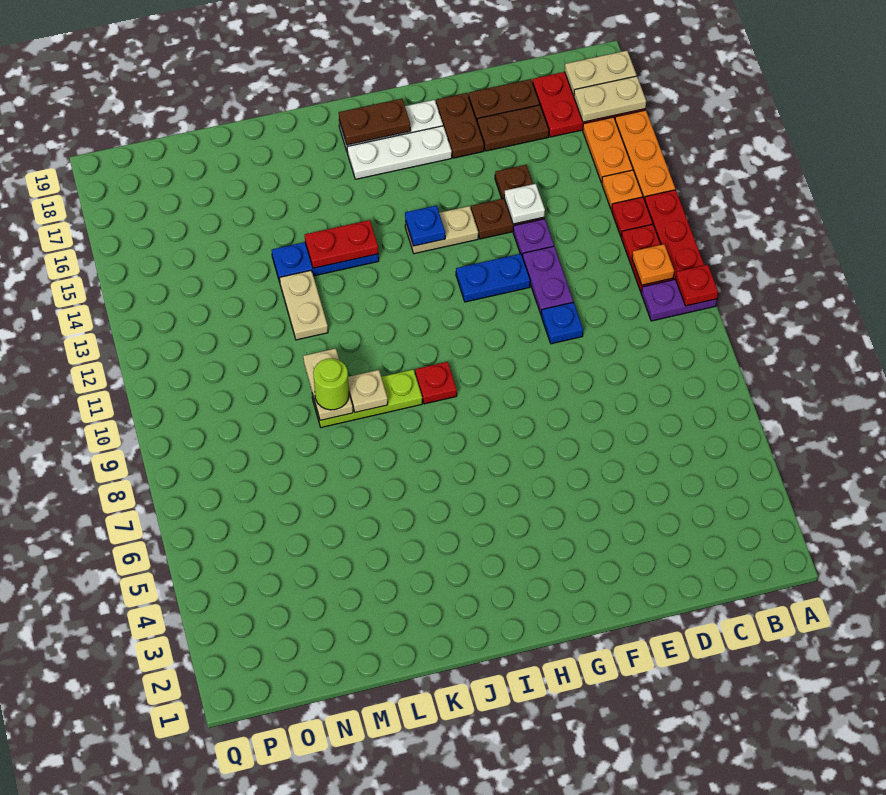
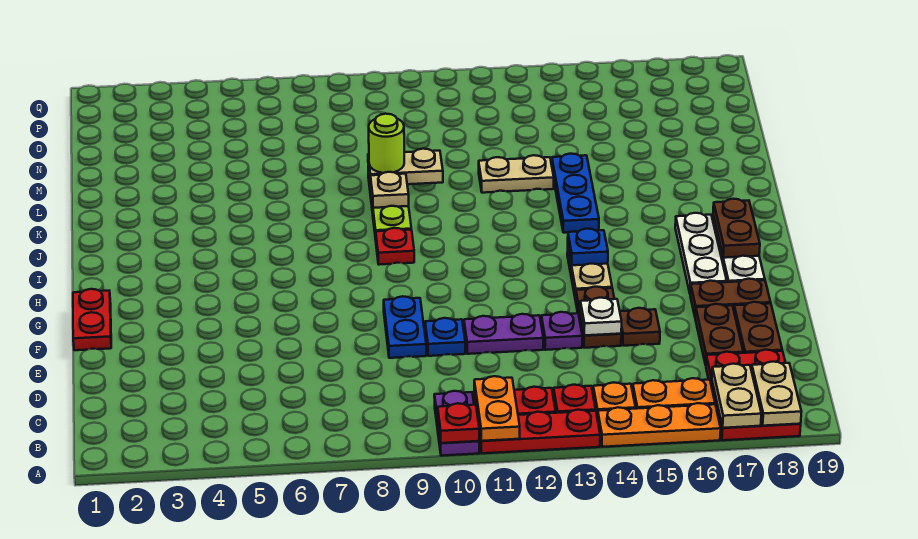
orange plate B11 level 2 -> orange plate A11:B11 level 2
blue plate F12:G12 level 1 -> blue plate E9:F9 level 1
red plate J14:K14 level 2 -> red plate F1:G1 level 1

